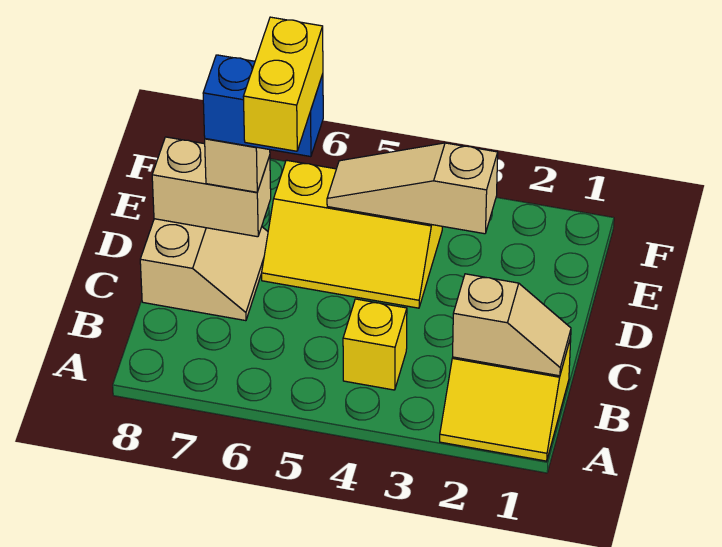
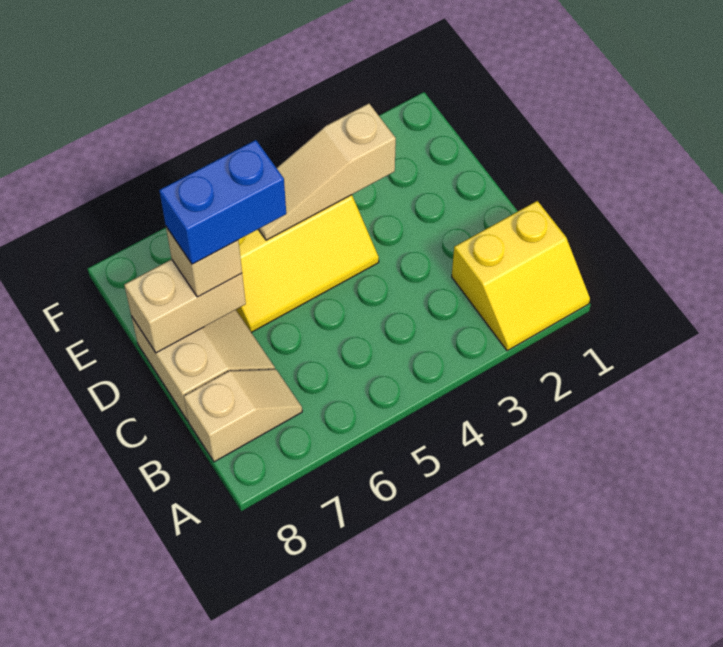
tan slope B1:B2 level 2 top 2 -> tan slope B7:B8 level 1 top 8
yellow brick B4 level 1 -> none
yellow brick C6:D6 level 5 -> none

